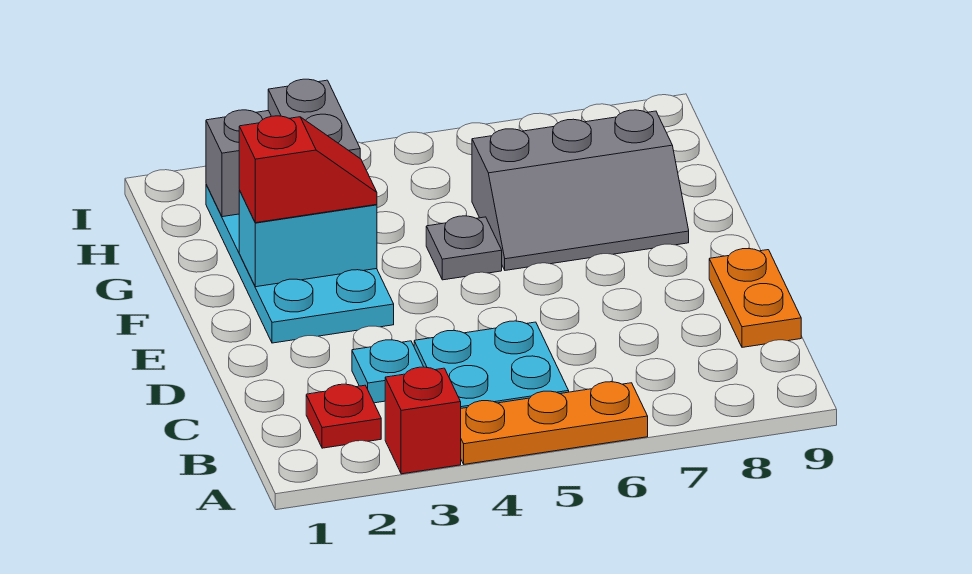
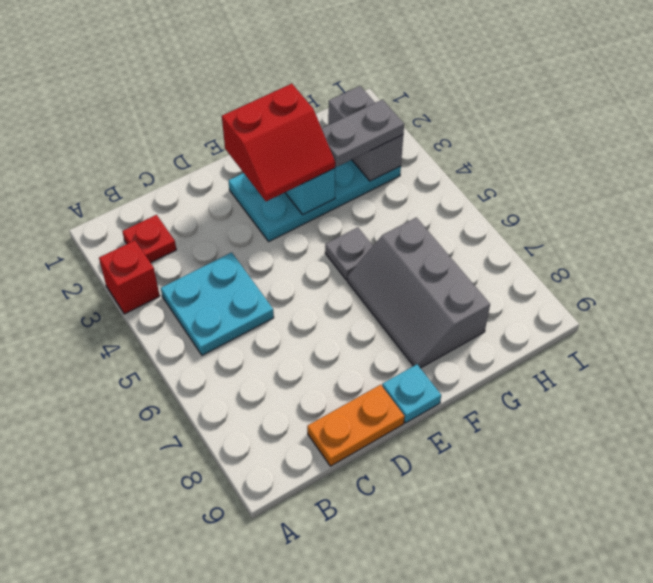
orange plate A4:A6 level 1 -> none
cyan plate C3 level 1 -> cyan plate E9 level 1
red slope F2:F3 level 3 top 2 -> red slope E2:F3 level 3 top 2

